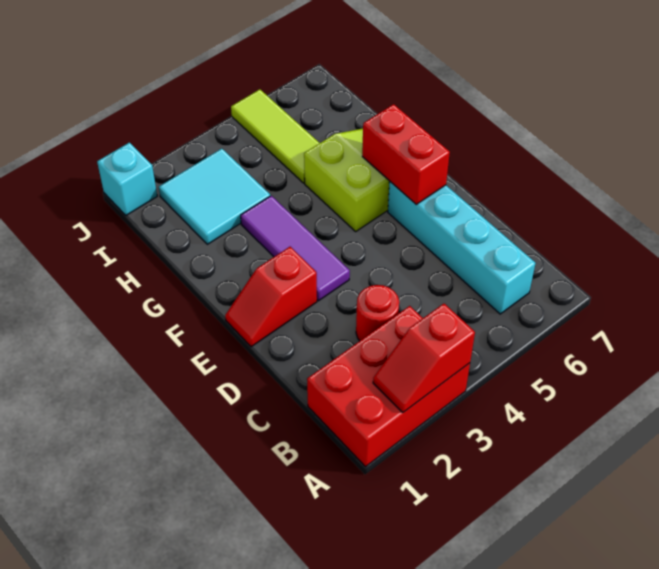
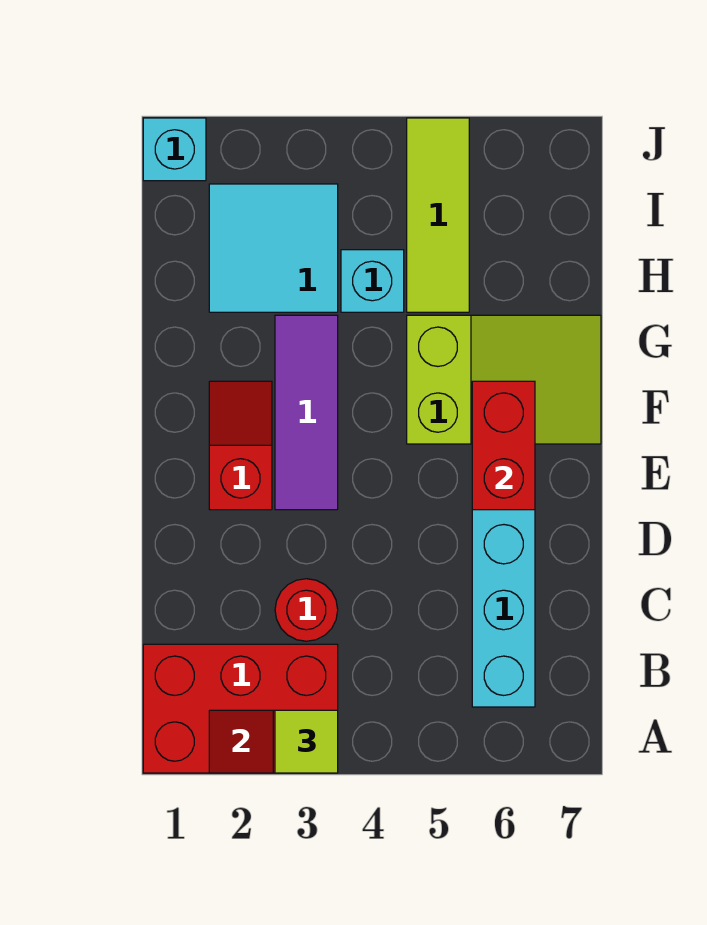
none -> lime tile A3 level 3
red slope E1:E2 level 1 top 2 -> red slope E2:F2 level 1 top E
none -> cyan brick H4 level 1

